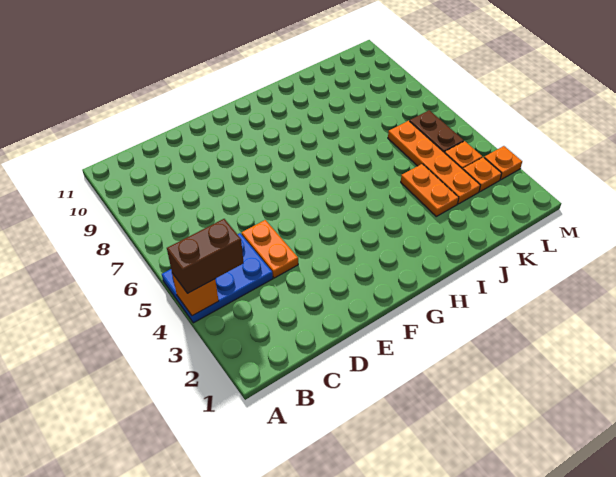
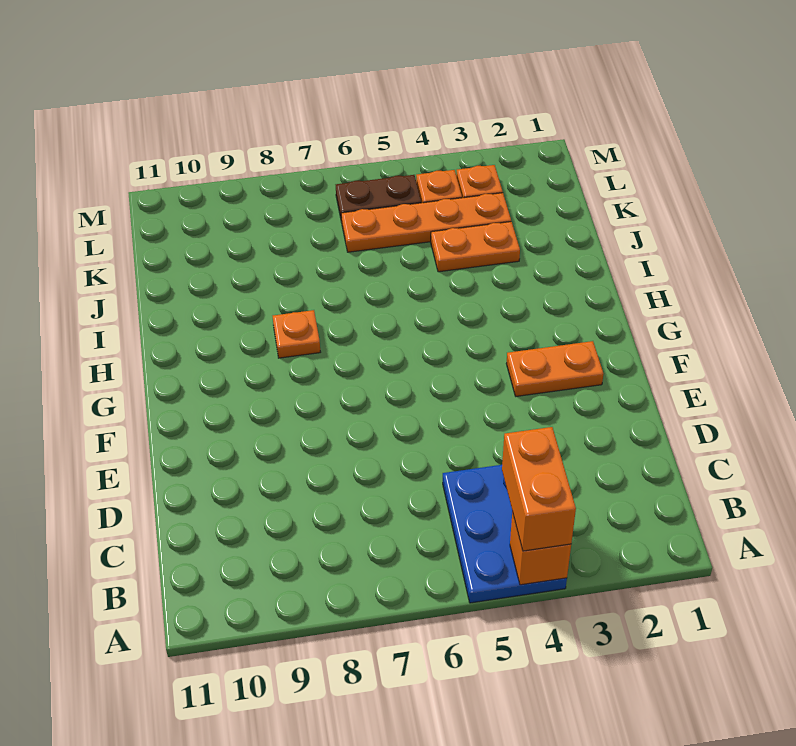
brown brick A4:B4 level 3 -> orange brick A4:B4 level 3
orange plate D4:D5 level 1 -> orange plate F2:F3 level 1
orange plate M3 level 1 -> orange plate H8 level 1

